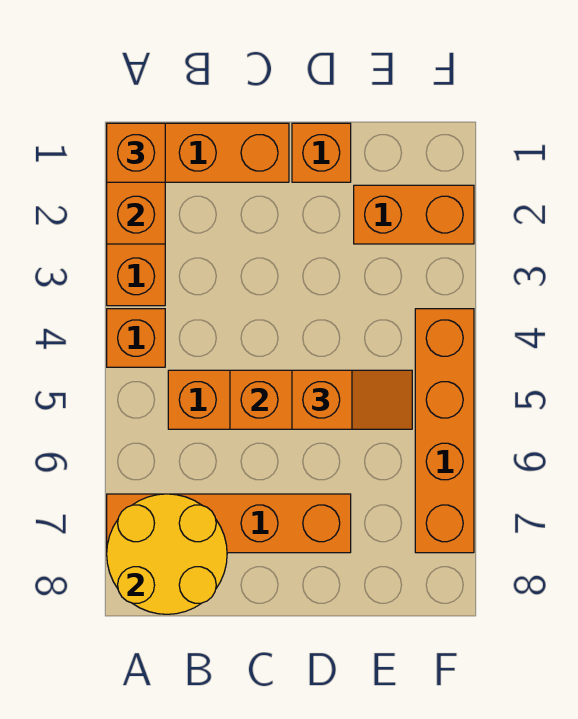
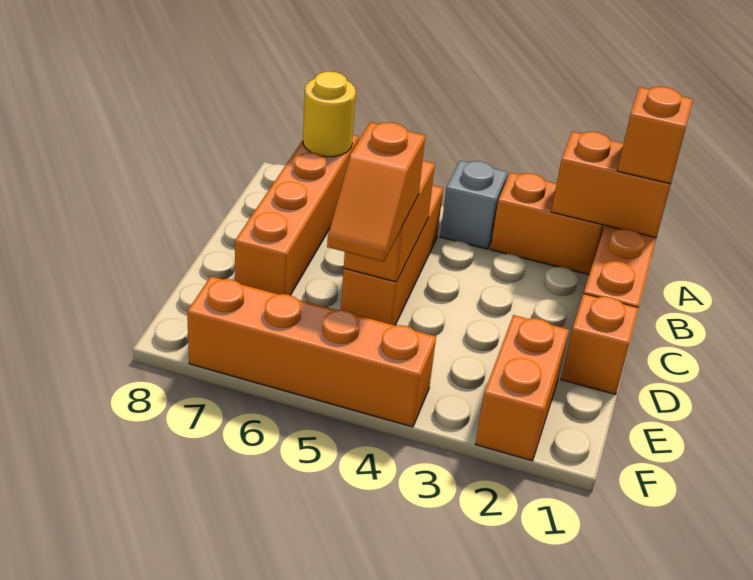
orange brick A4 level 1 -> grey brick A4 level 1
yellow round brick A7:B8 level 2 -> yellow round brick A7 level 2

